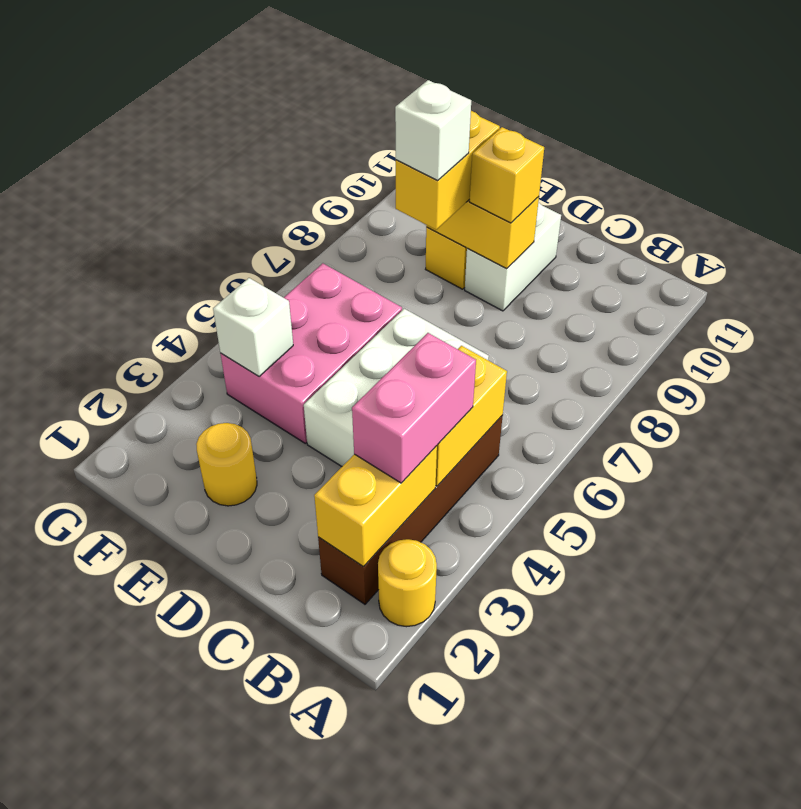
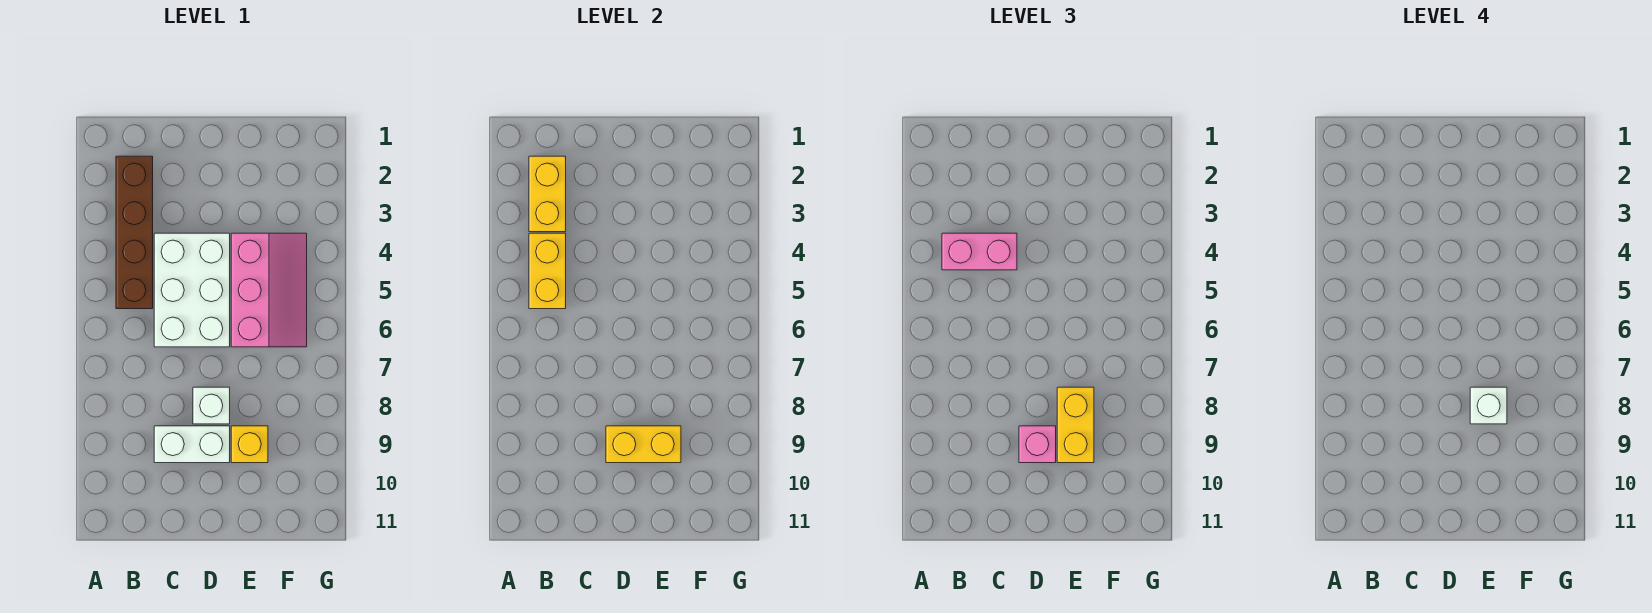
yellow round brick A2 level 1 -> none
pink brick B3:B4 level 3 -> pink brick B4:C4 level 3
white brick D9:D10 level 1 -> white brick C9:D9 level 1
yellow brick D9 level 3 -> pink brick D9 level 3
yellow round brick E2 level 1 -> none
pink brick E4:F6 level 1 -> pink slope E4:F6 level 1 top E
white brick F4 level 2 -> white brick D8 level 1

